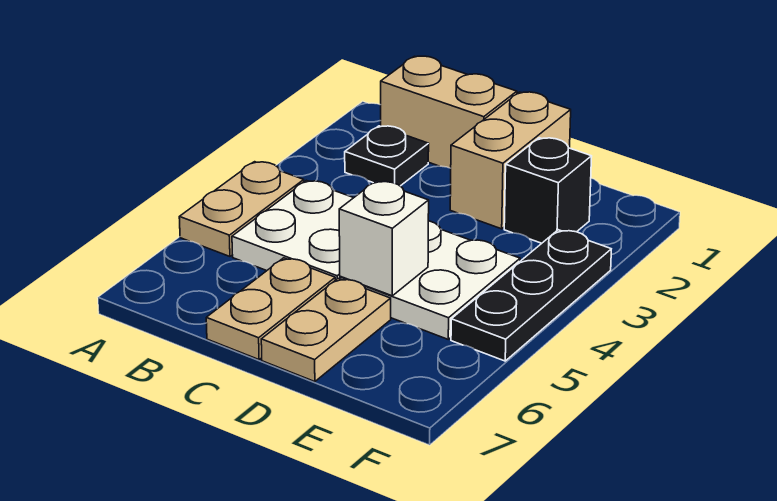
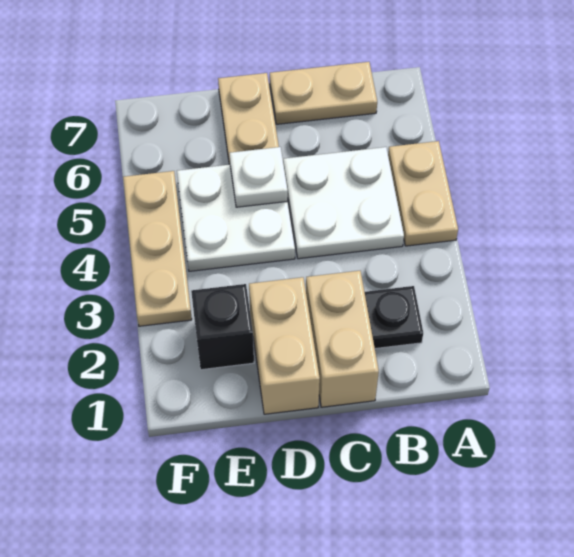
tan brick B1:C1 level 1 -> tan brick C1:C2 level 1
tan plate C6:C7 level 1 -> tan plate B7:C7 level 1
white brick D5 level 2 -> white plate D5 level 2
black plate F3:F5 level 1 -> tan plate F3:F5 level 1

